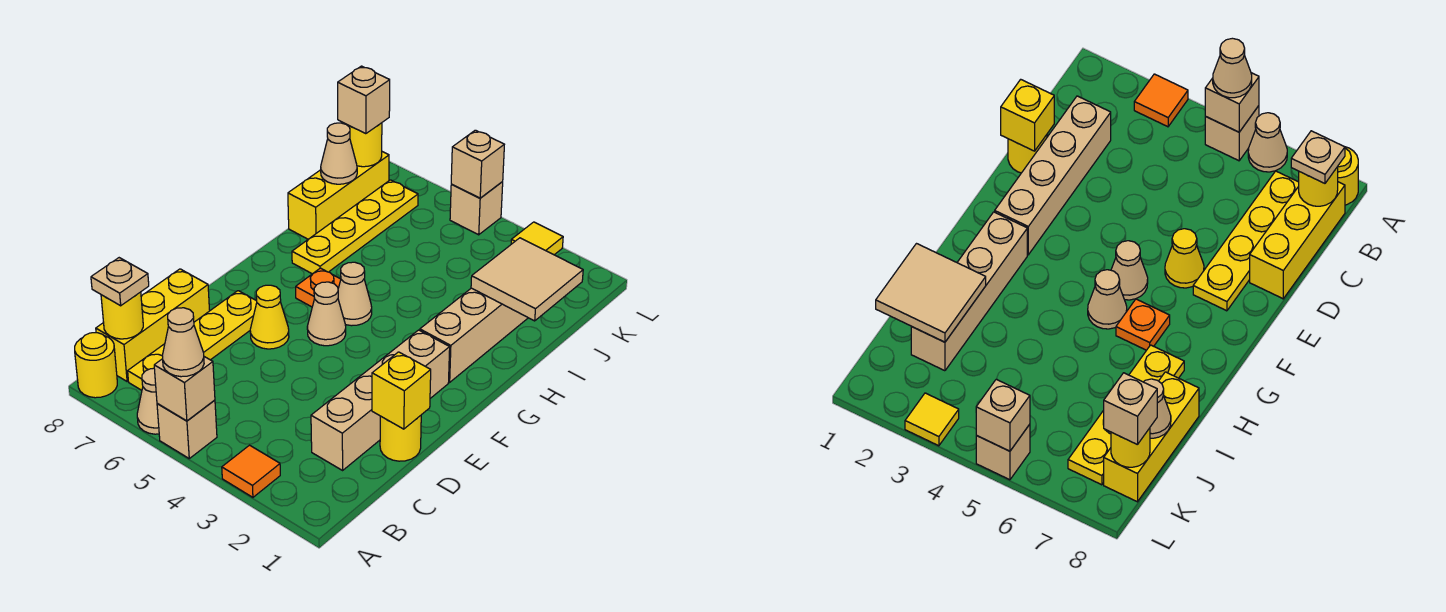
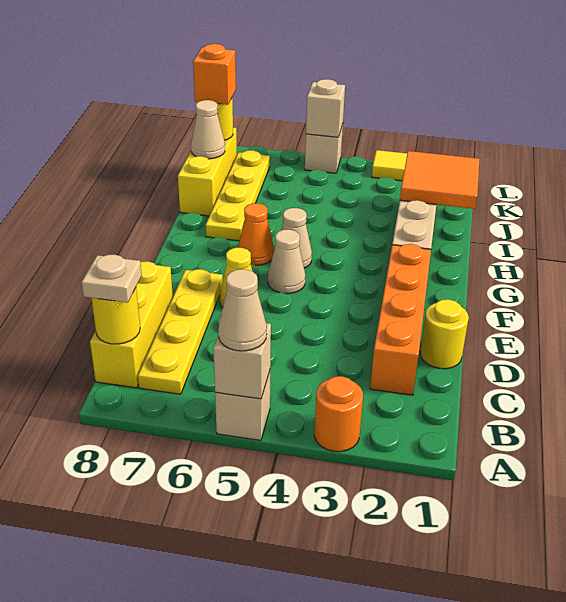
orange tile A3 level 1 -> orange round brick A3 level 1
tan cone A6 level 1 -> none
yellow round brick A8 level 1 -> none
tan brick C2:F2 level 1 -> orange brick C2:F2 level 1
yellow brick D1 level 2 -> none
orange plate G6 level 1 -> orange cone G6 level 1
tan tile I1:J2 level 2 -> orange tile I1:J2 level 2
tan brick K8 level 3 -> orange brick K8 level 3

